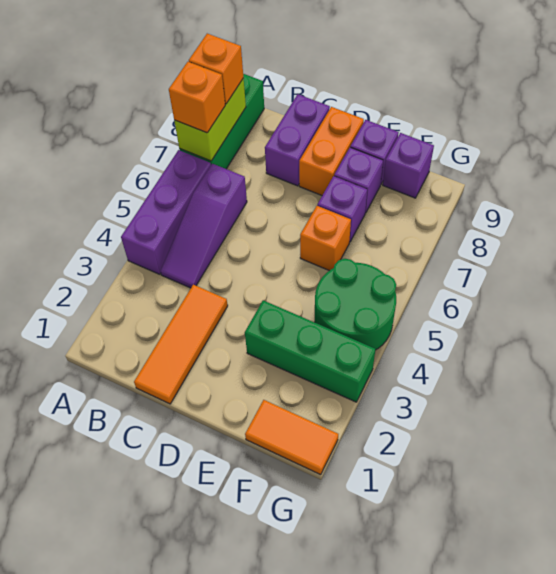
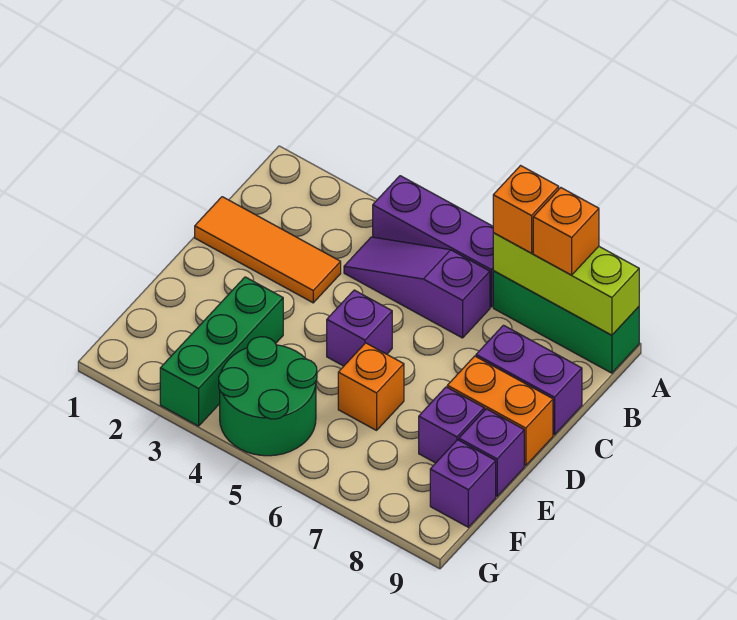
lime brick A7:A8 level 2 -> lime brick A7:A9 level 2
purple brick E7 level 1 -> purple brick D5 level 1
orange tile F1:G1 level 1 -> none

